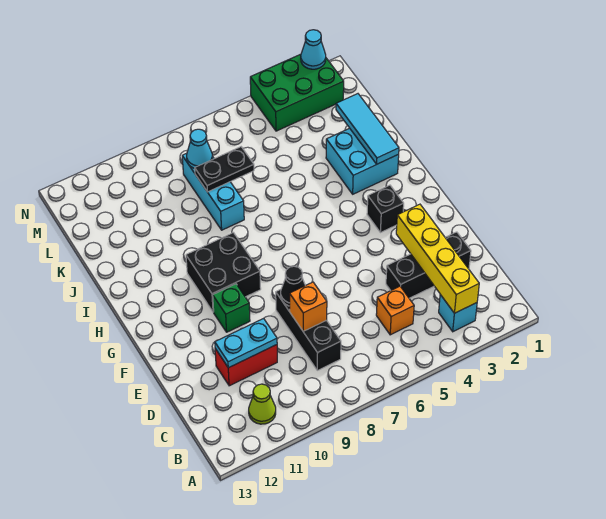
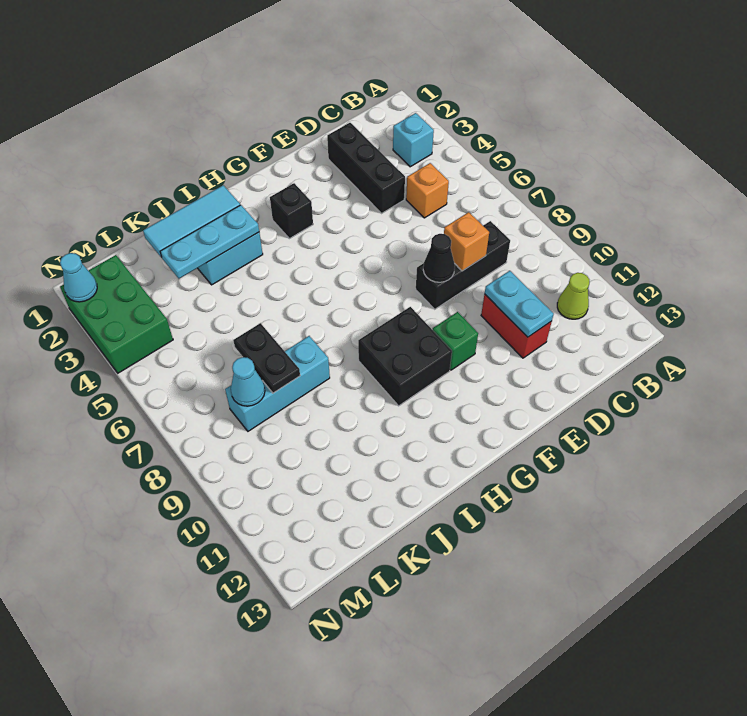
yellow brick B3:E3 level 2 -> none
none -> cyan plate I3:K3 level 2

